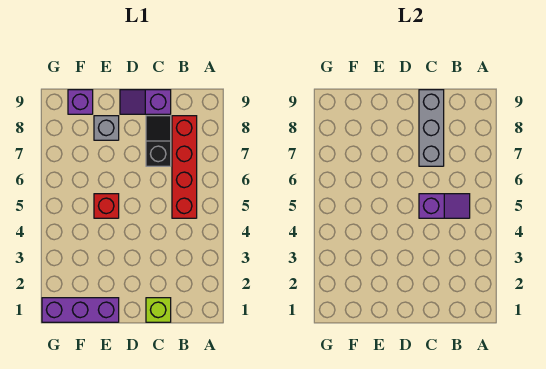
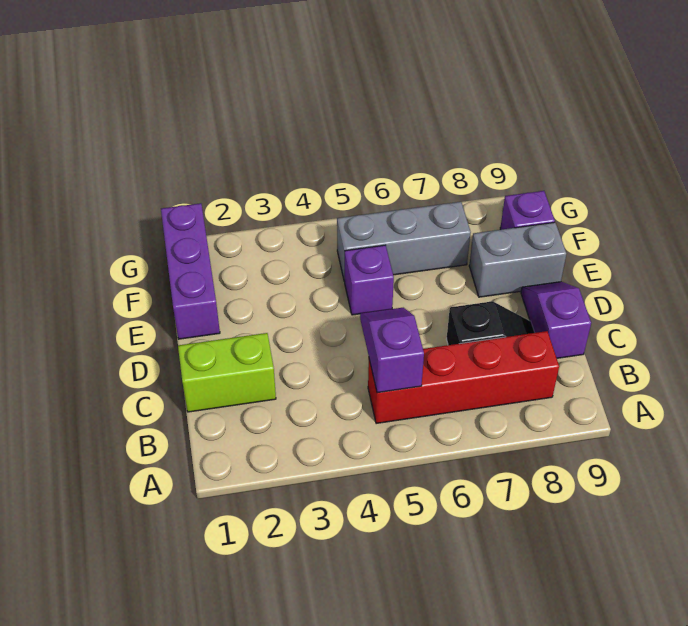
purple slope B5:C5 level 2 top C -> purple slope B5:C5 level 2 top B
lime brick C1 level 1 -> lime brick C1:C2 level 1
grey brick C7:C9 level 2 -> grey brick F5:F7 level 1
red brick E5 level 1 -> purple brick E5 level 1
grey brick E8 level 1 -> grey brick E8:E9 level 1

